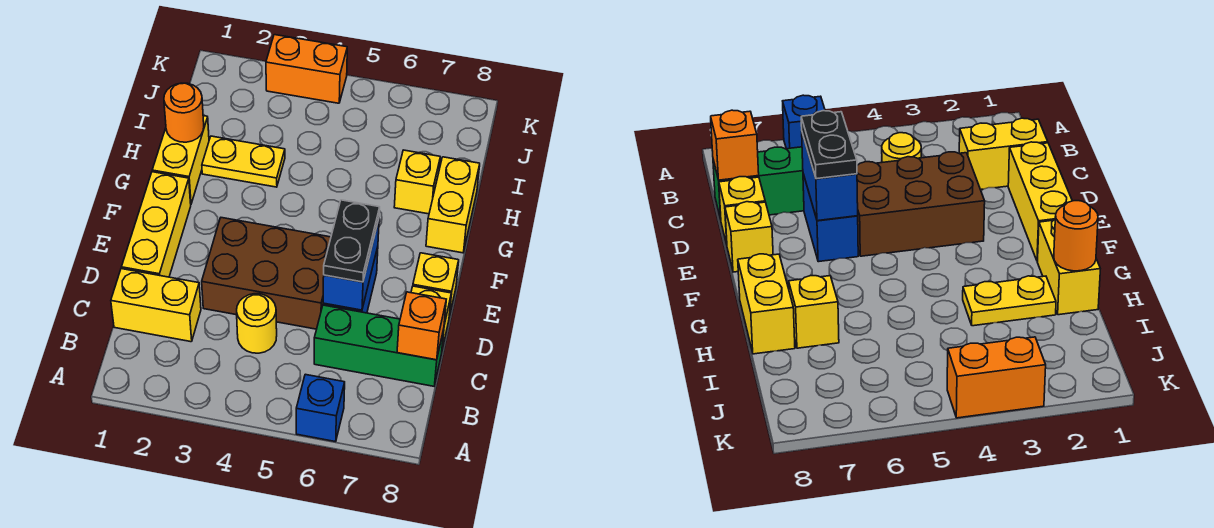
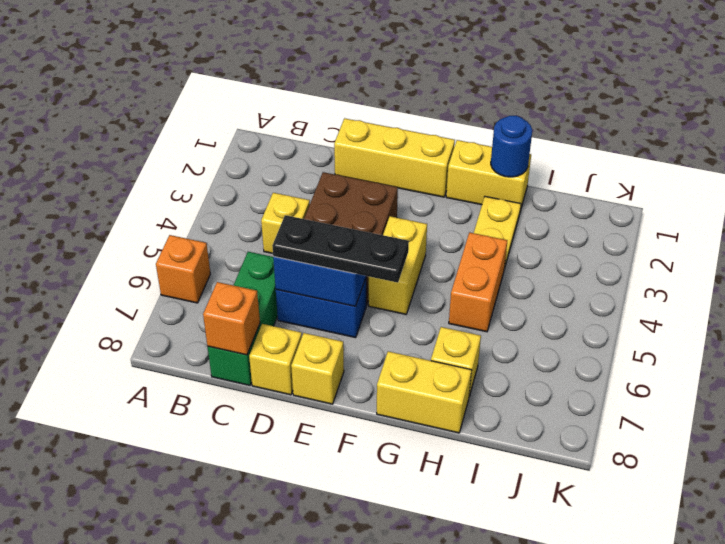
blue brick A6 level 1 -> orange brick A6 level 1
yellow brick C1:C2 level 1 -> yellow brick F4:F5 level 1
yellow round brick C4 level 1 -> yellow brick C4 level 1
black plate D6:E6 level 3 -> black plate D6:F6 level 3
orange round brick H1 level 2 -> blue round brick H1 level 2
orange brick K3:K4 level 1 -> orange brick H4:H5 level 1

